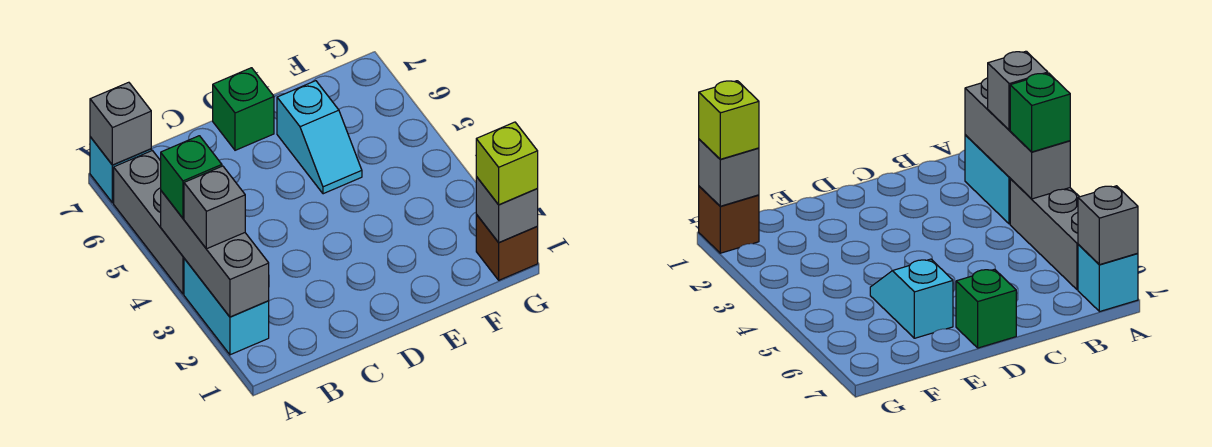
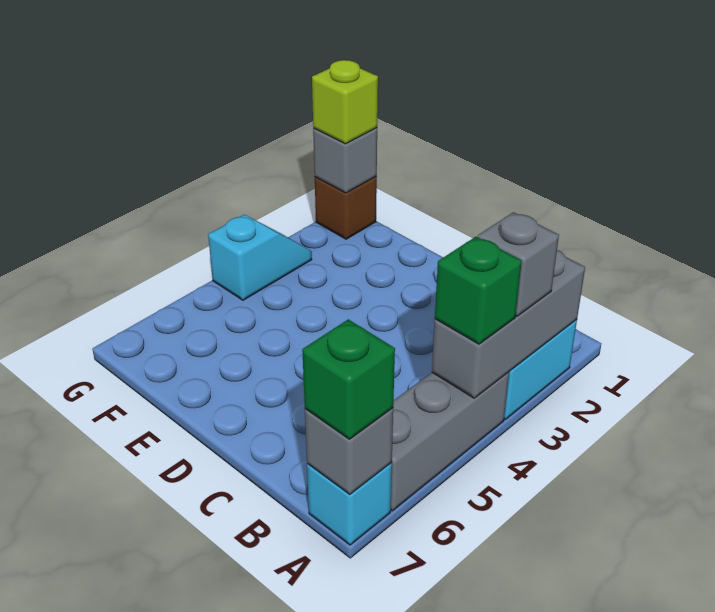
green brick D7 level 1 -> green brick A7 level 3
cyan slope E5:E6 level 1 top 6 -> cyan slope G3:G4 level 1 top 4

